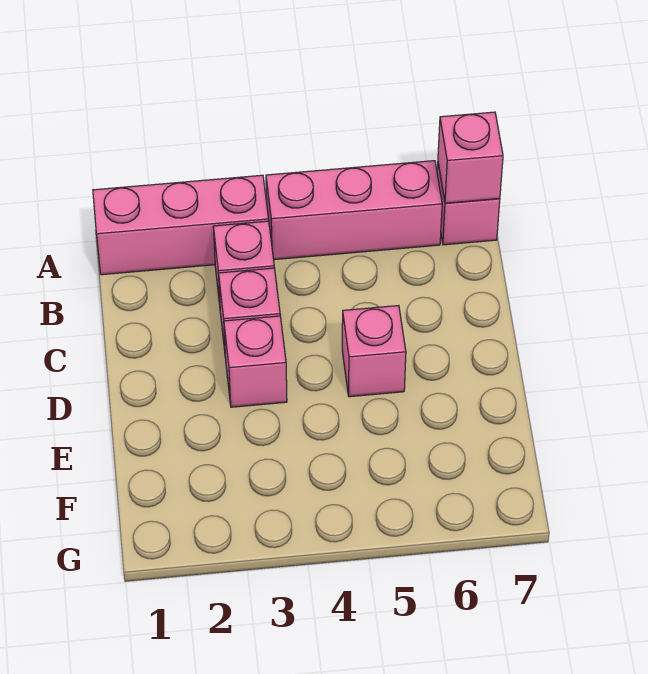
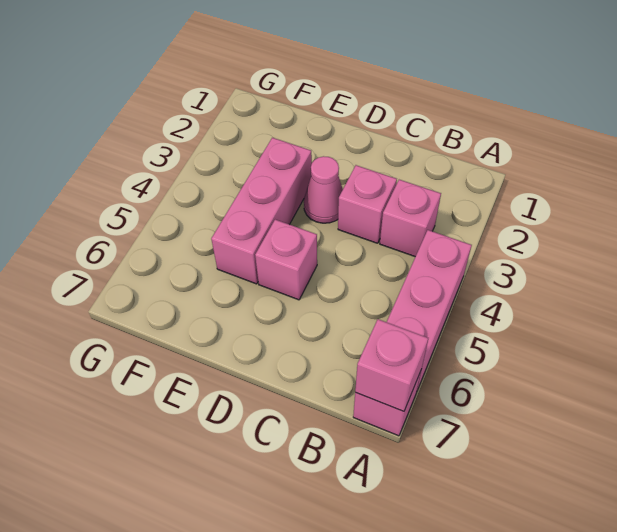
pink brick A1:A3 level 1 -> pink brick E3:E5 level 1
pink brick D3 level 1 -> pink cone D3 level 1

